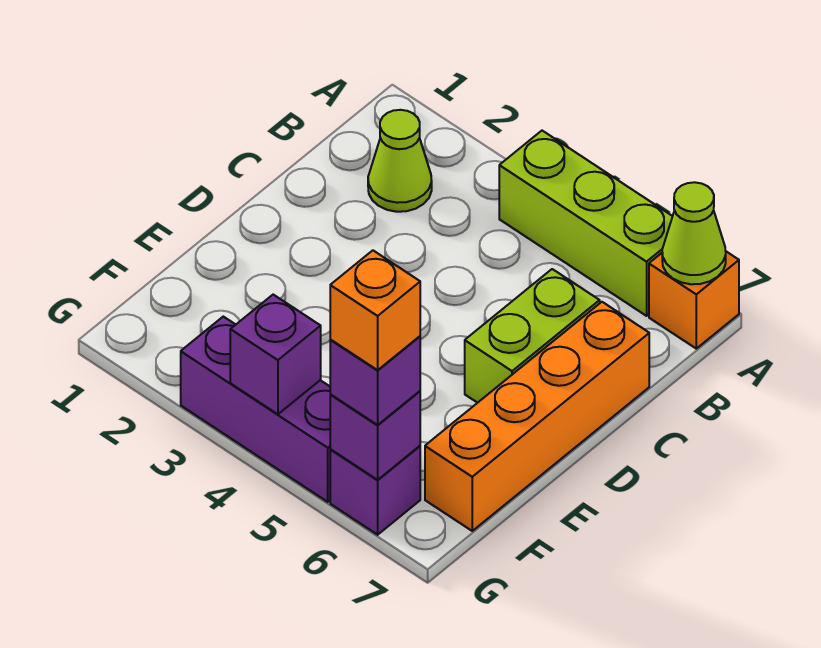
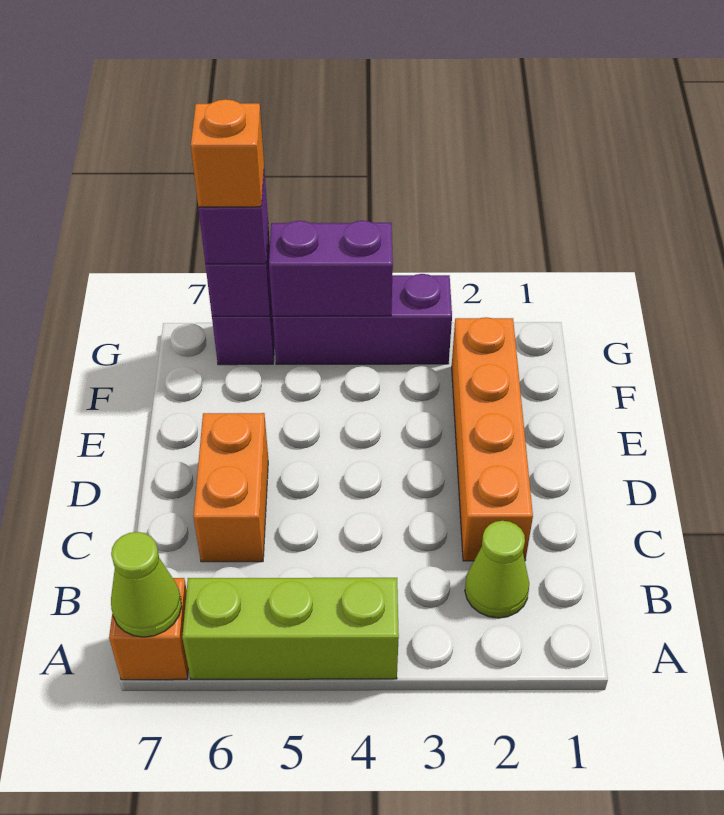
lime brick C6:D6 level 1 -> orange brick C6:D6 level 1
orange brick C7:F7 level 1 -> orange brick C2:F2 level 1
purple brick G4 level 2 -> purple brick G4:G5 level 2

